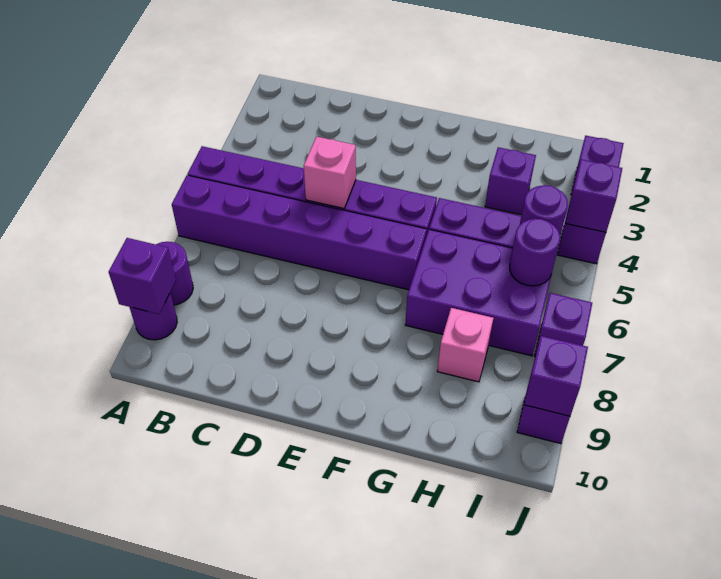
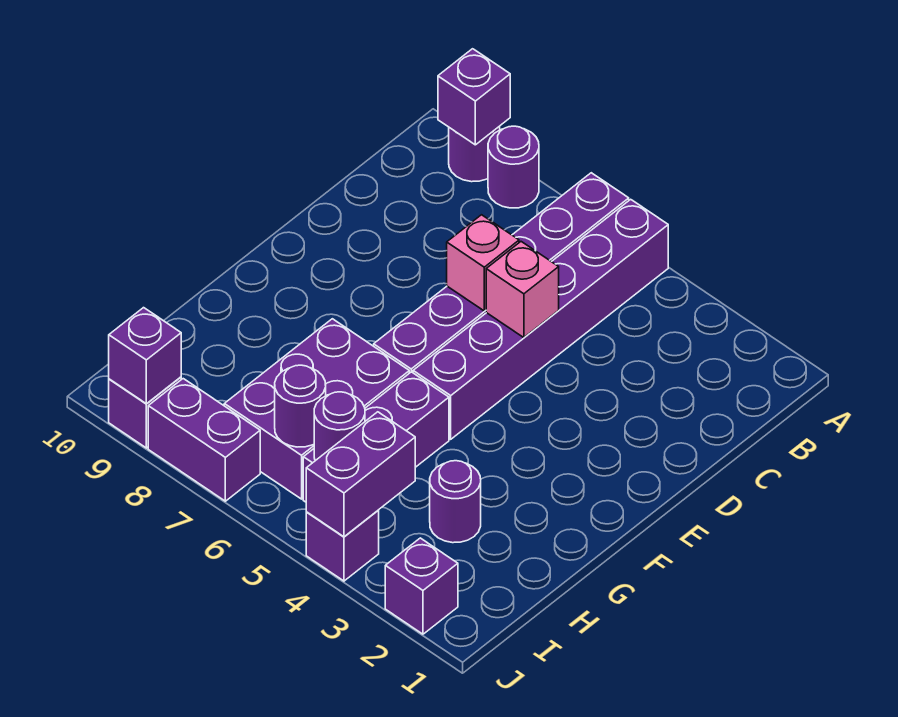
purple brick H3 level 1 -> purple round brick H3 level 1
pink brick H8 level 1 -> pink brick D6 level 2
purple brick J4 level 2 -> purple brick I4:J4 level 2
purple brick J7 level 1 -> purple brick J7:J8 level 1

